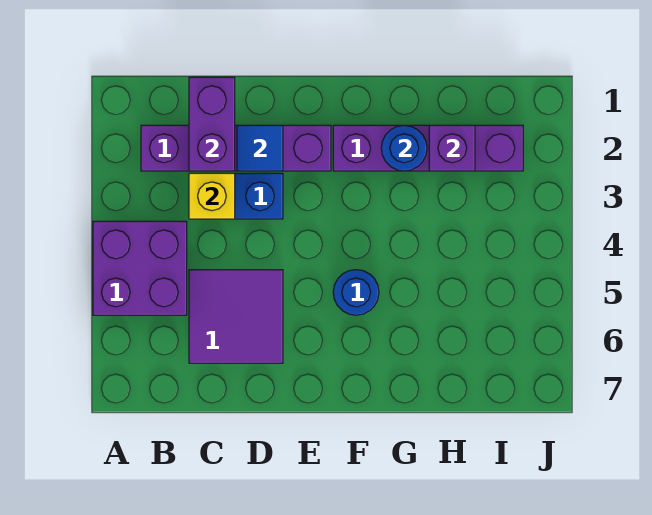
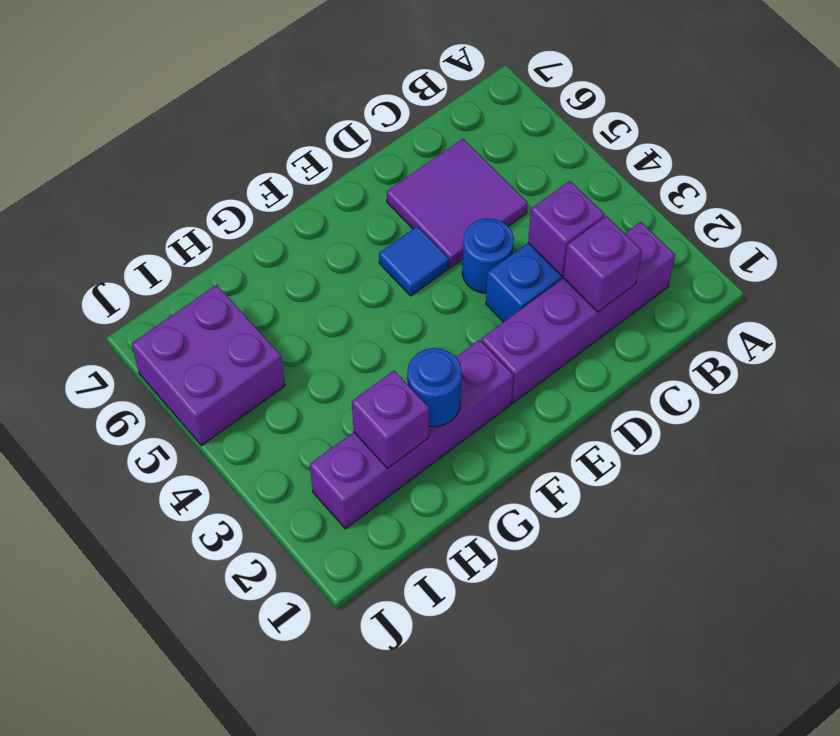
purple brick A4:B5 level 1 -> purple brick I5:J6 level 1
purple brick C1:C2 level 2 -> purple brick C2 level 2
yellow brick C3 level 2 -> purple brick C3 level 2
blue tile D2 level 2 -> blue tile E5 level 1
blue round brick F5 level 1 -> blue round brick D4 level 1

